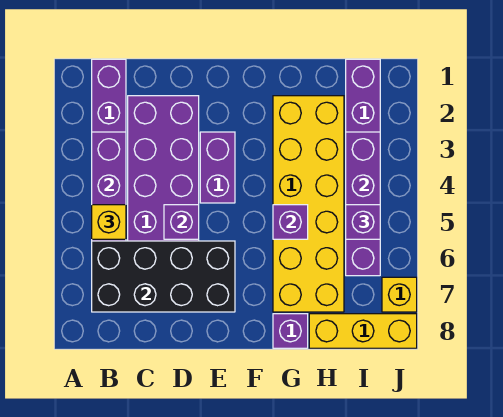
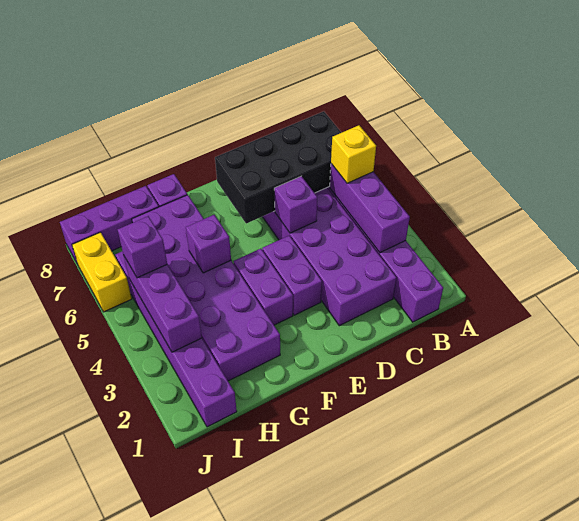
none -> purple brick F3:F4 level 1
yellow brick G2:H7 level 1 -> purple brick G2:H7 level 1
yellow brick H8:J8 level 1 -> purple brick H8:J8 level 1
yellow brick J7 level 1 -> yellow brick J6:J7 level 1

